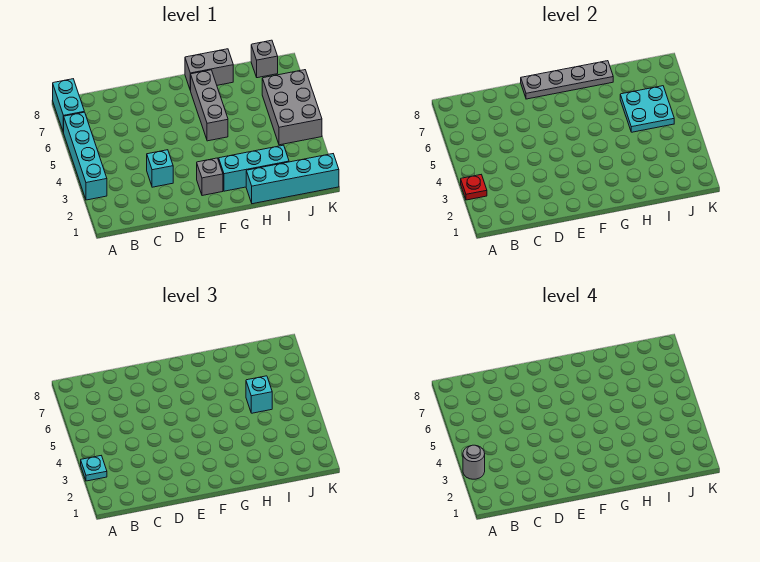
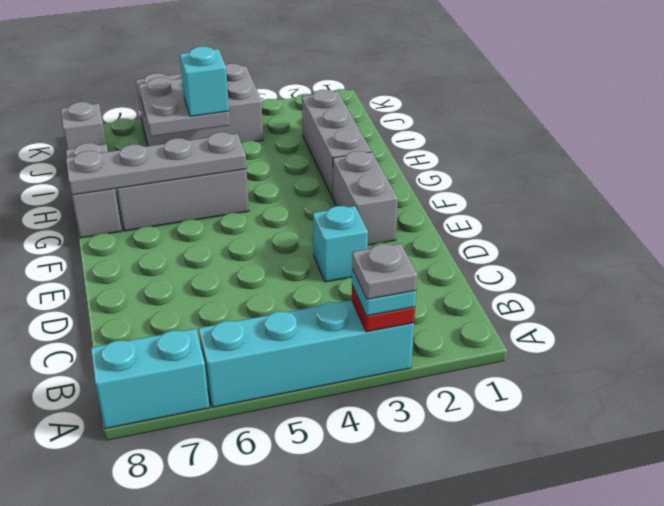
grey round brick A3 level 4 -> grey plate A3 level 4
grey plate E8:H8 level 2 -> grey plate G5:G8 level 2
grey brick F2 level 1 -> grey brick E2:F2 level 1
cyan brick G2:I2 level 1 -> grey brick G2:I2 level 1
cyan brick H1:K1 level 1 -> none
cyan plate I5:J6 level 2 -> grey plate I5:J6 level 2

